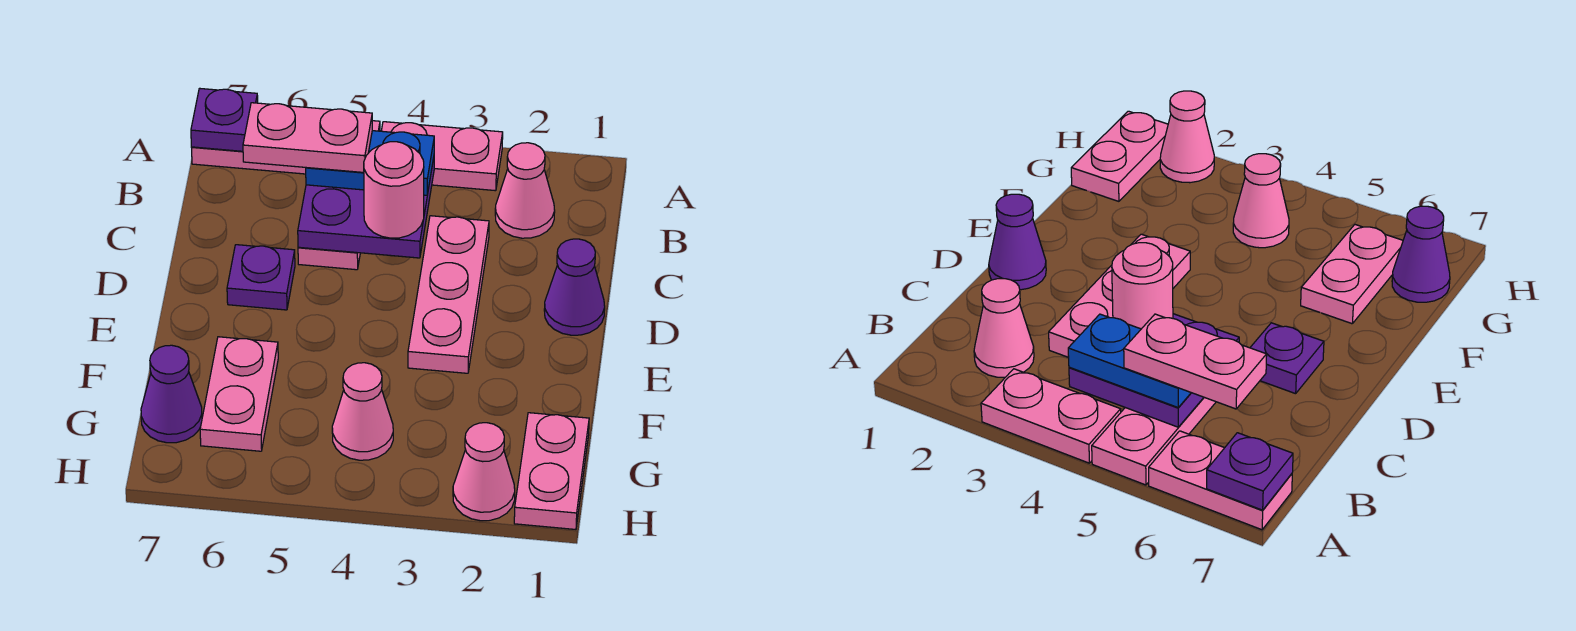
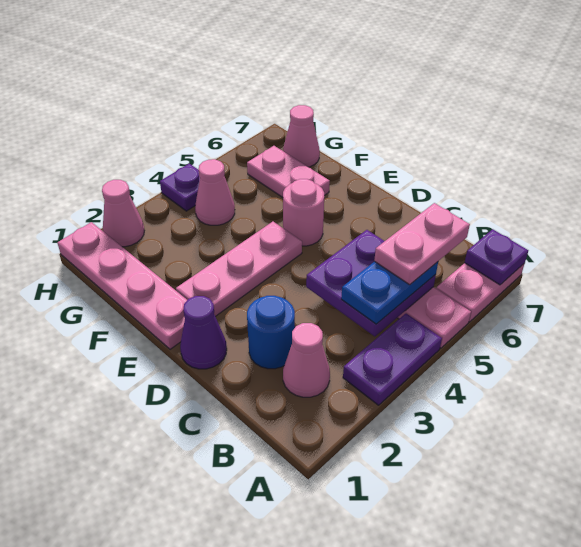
pink plate A3:A4 level 1 -> purple plate A3:A4 level 1
none -> blue round brick C2 level 1
pink plate C3:E3 level 1 -> pink plate E2:E4 level 1
pink round brick C4 level 3 -> pink round brick E5 level 1
purple plate D6 level 1 -> purple plate H4 level 1
pink plate G1:H1 level 1 -> pink plate E1:H1 level 1
purple cone G7 level 1 -> pink cone G7 level 1

